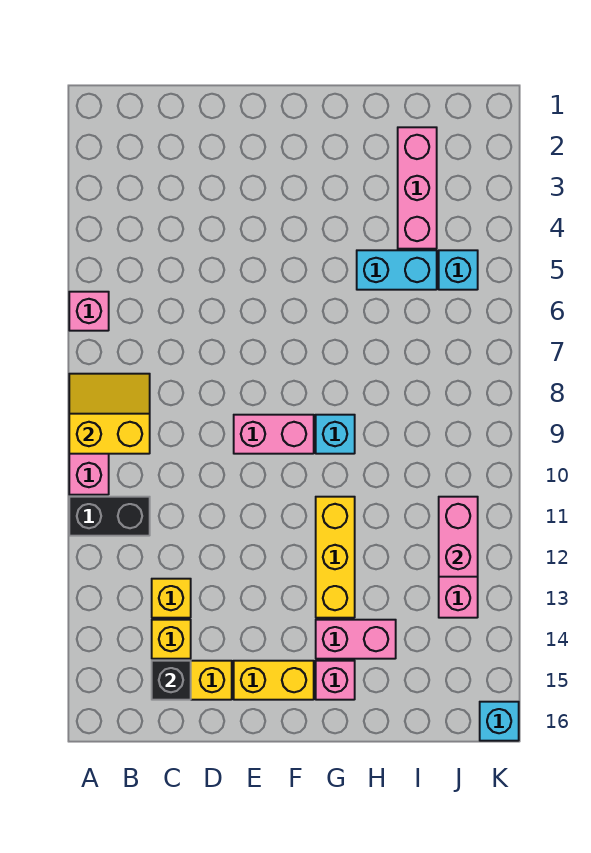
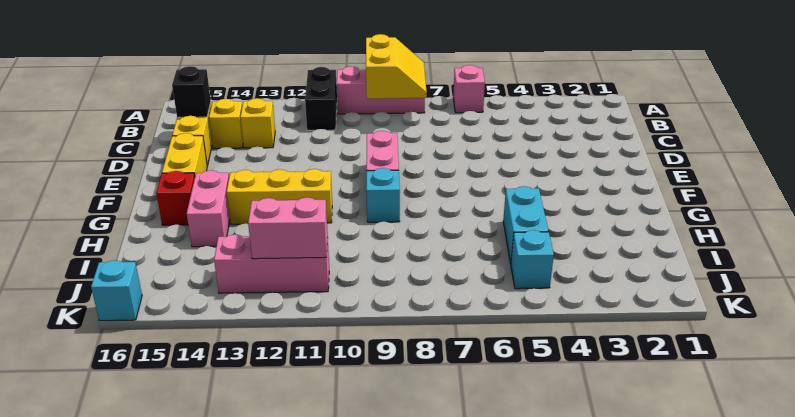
pink brick G15 level 1 -> red brick G15 level 1
pink brick I2:I4 level 1 -> none

